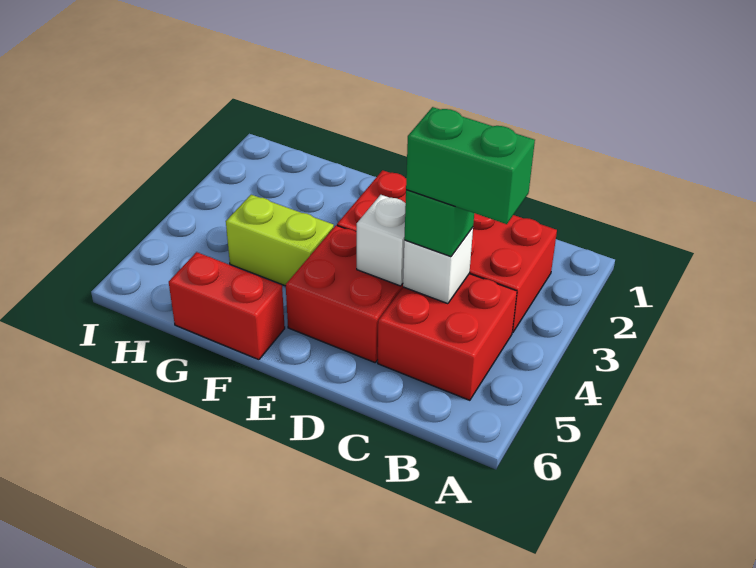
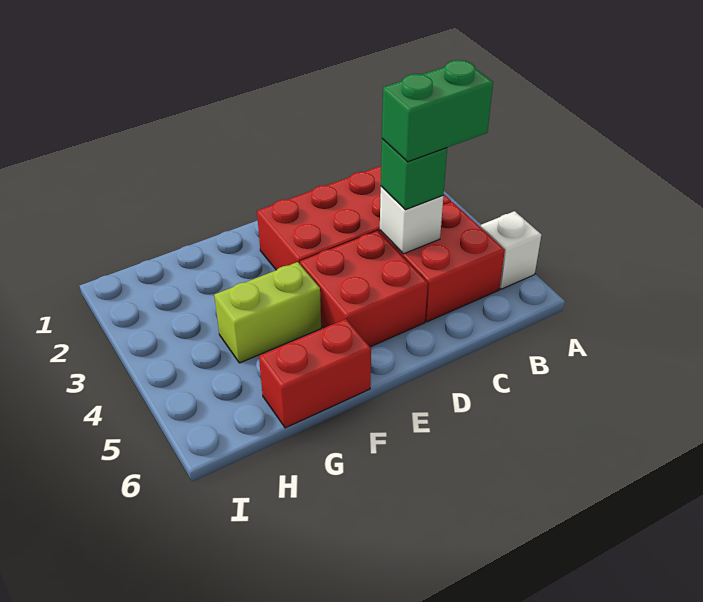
white brick D4 level 2 -> white brick A5 level 1

